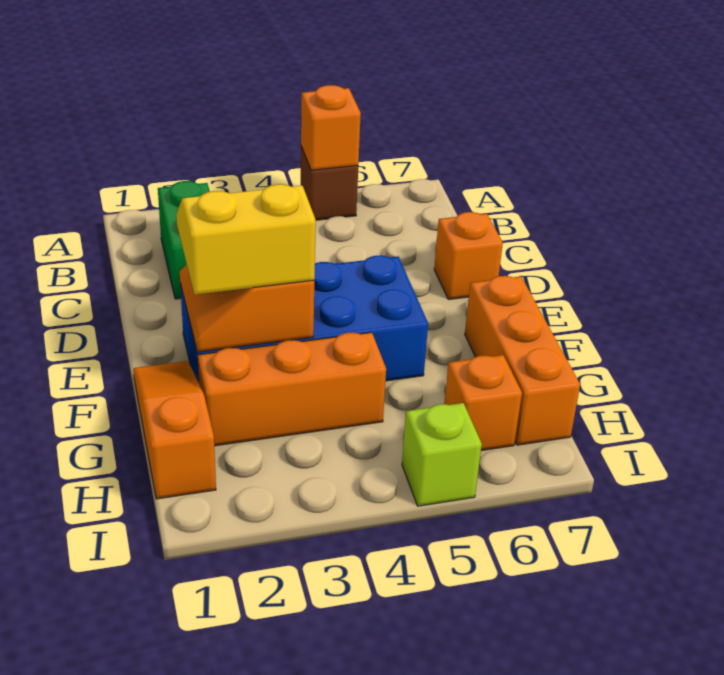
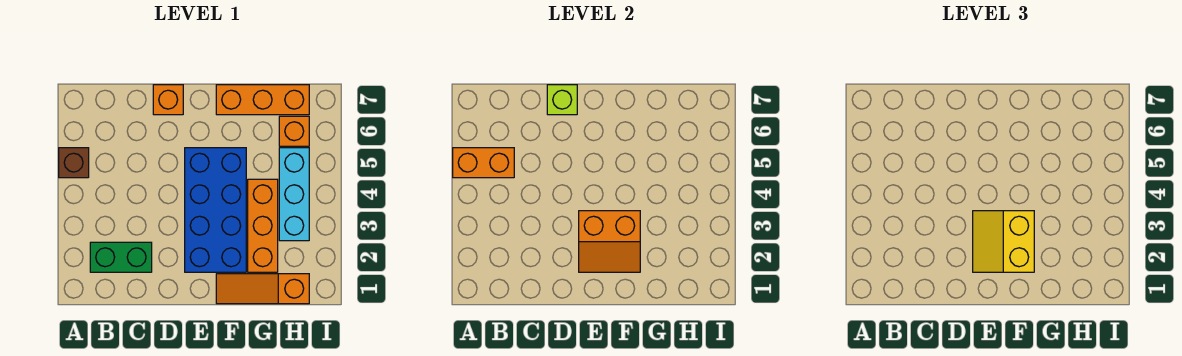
orange brick A5 level 2 -> orange brick A5:B5 level 2
none -> cyan brick H3:H5 level 1
lime brick I5 level 1 -> lime brick D7 level 2

